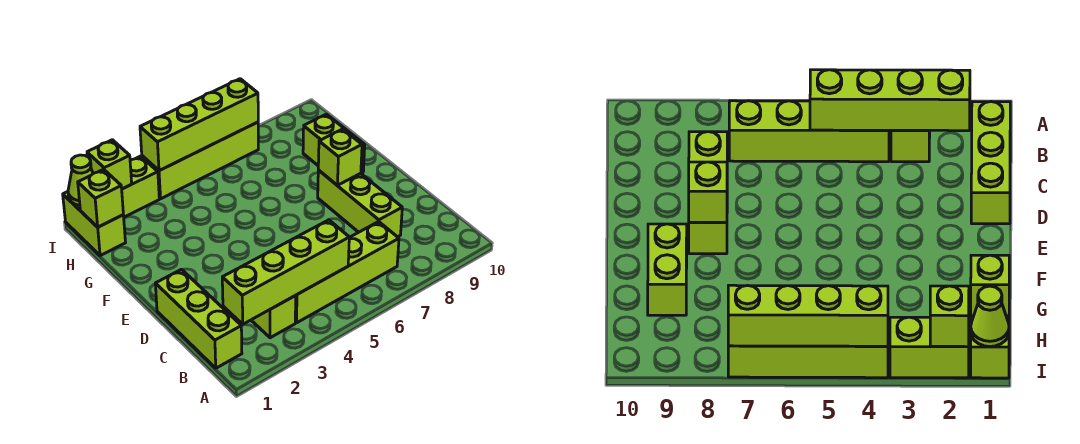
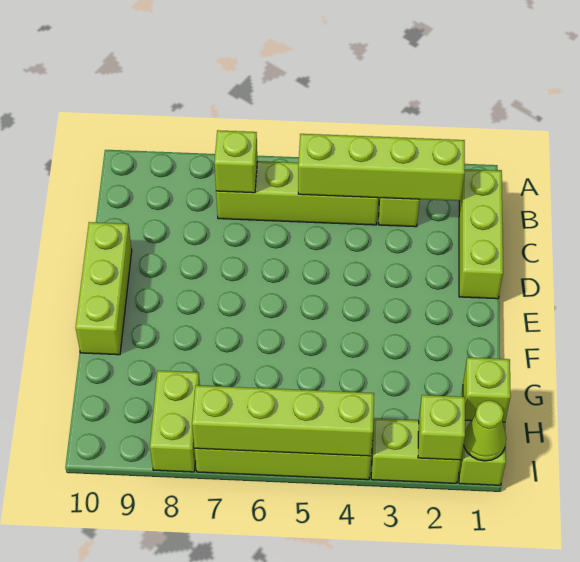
lime brick C8:E8 level 1 -> lime brick D10:F10 level 1
lime brick E8 level 2 -> lime brick B7 level 2
lime brick F9:G9 level 1 -> lime brick H8:I8 level 1

